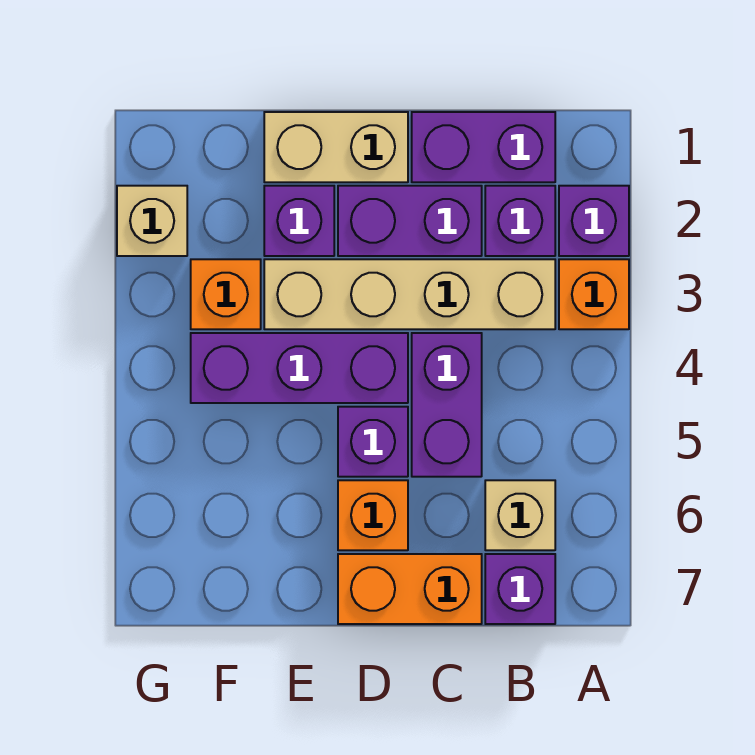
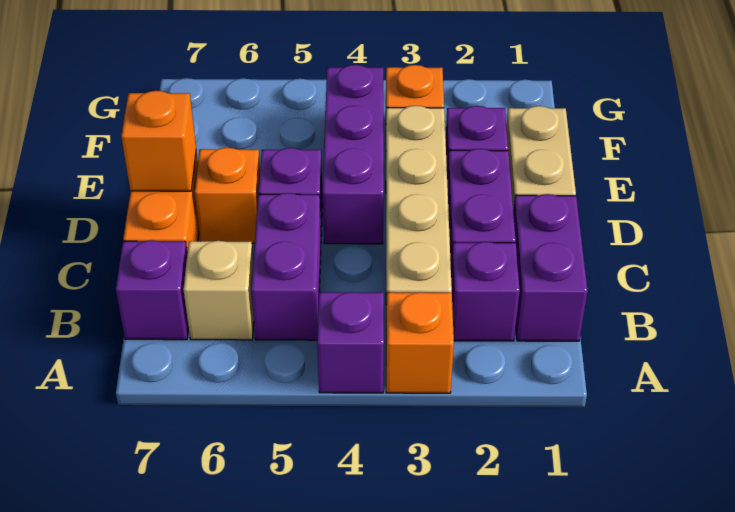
purple brick A2 level 1 -> purple brick A4 level 1
purple brick C4:C5 level 1 -> purple brick B5:C5 level 1
none -> orange brick D7 level 2
tan brick G2 level 1 -> none

